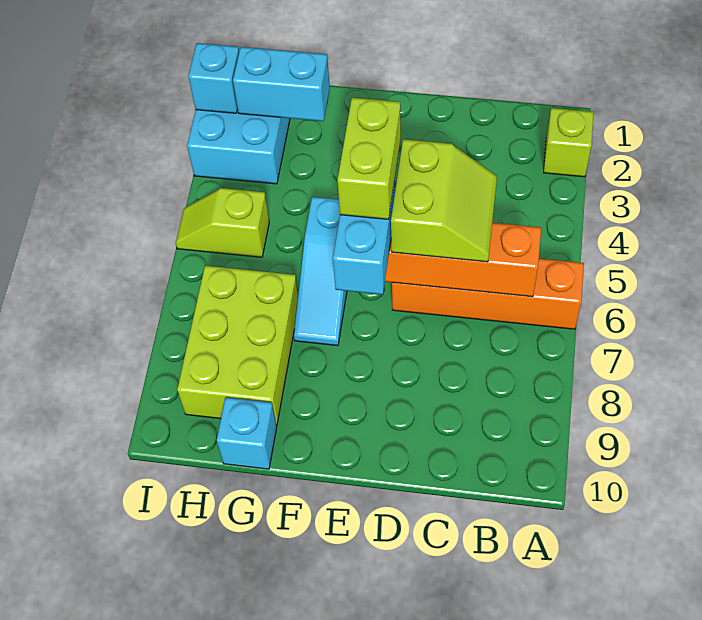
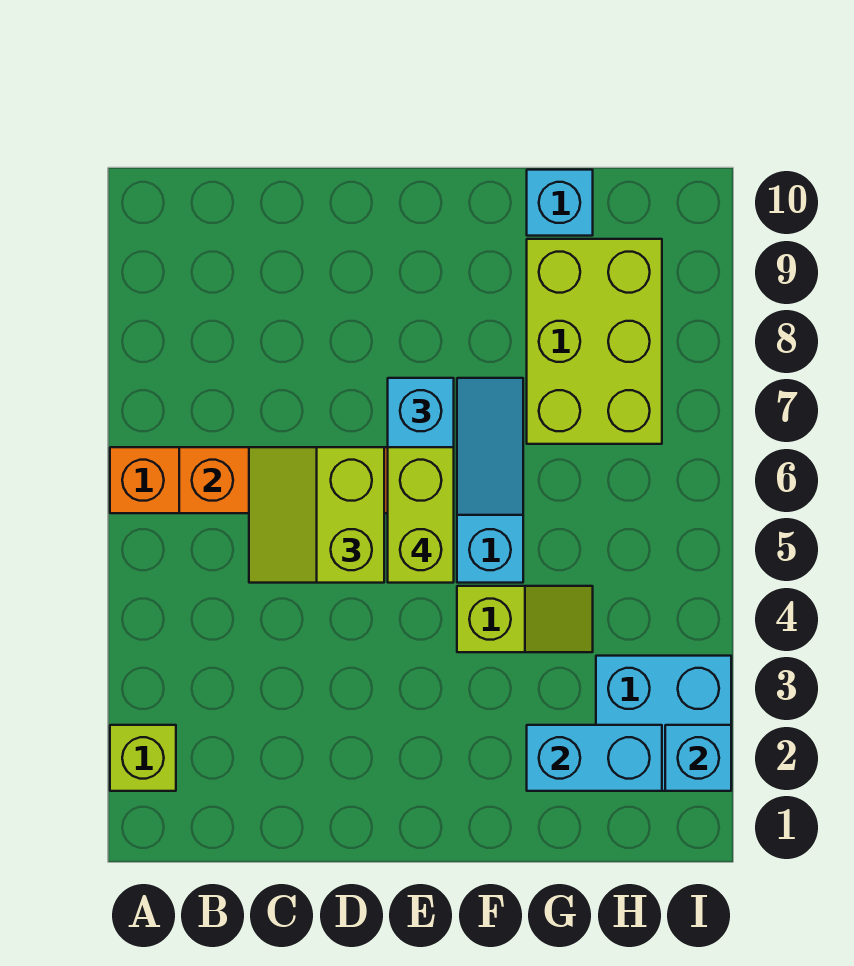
lime slope H5:I5 level 1 top H -> lime slope F4:G4 level 1 top F

